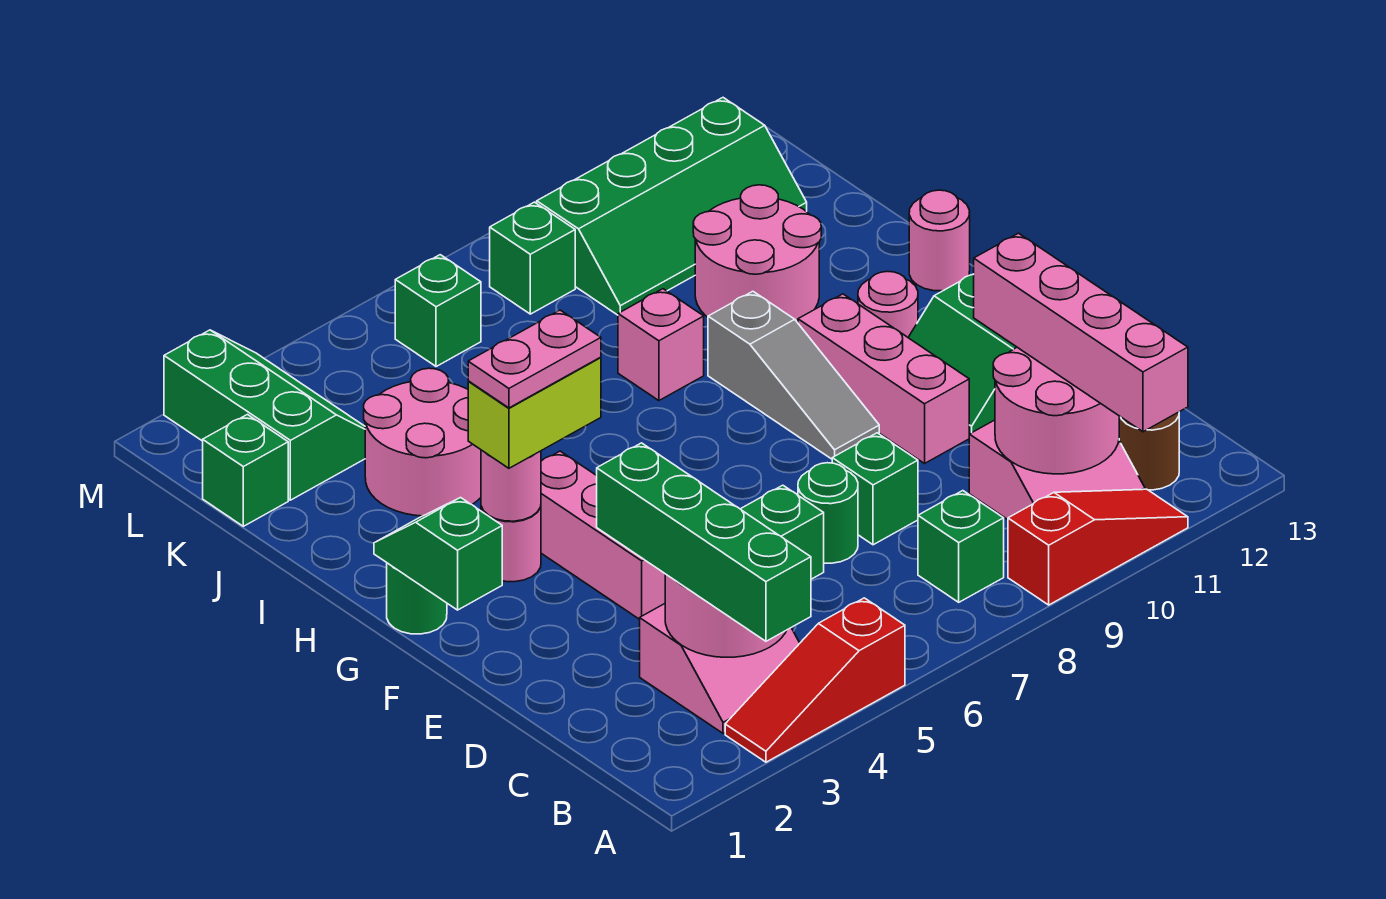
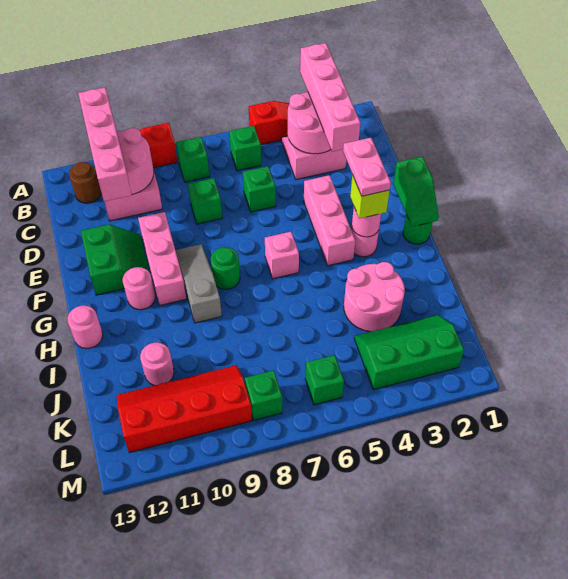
green brick A3:D3 level 3 -> pink brick A3:D3 level 3
green round brick D7 level 1 -> green round brick G8 level 1
lime brick G3:G4 level 3 -> lime brick G3 level 3
pink plate G3:G4 level 4 -> pink plate F3:G3 level 4
pink brick I8 level 1 -> pink brick G6 level 1
pink round brick I10:J11 level 1 -> pink round brick J11 level 1
green brick K1 level 1 -> green brick B6 level 1
green slope K2:M3 level 1 top 2 -> green slope K2:L4 level 1 top L
green slope K9:L12 level 1 top L -> red slope K9:L12 level 1 top L

